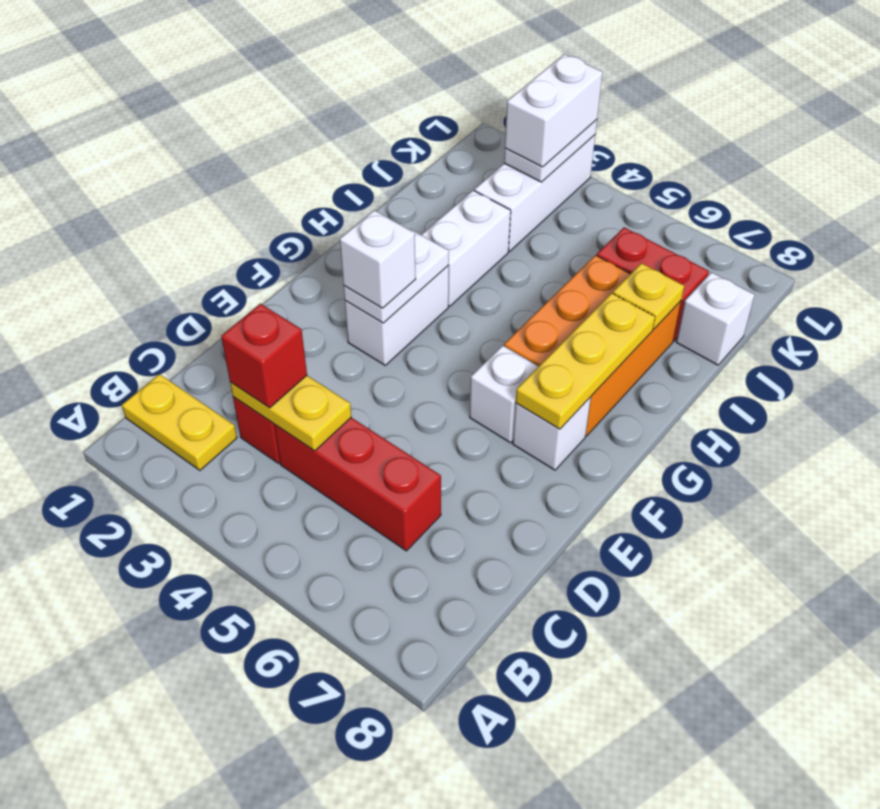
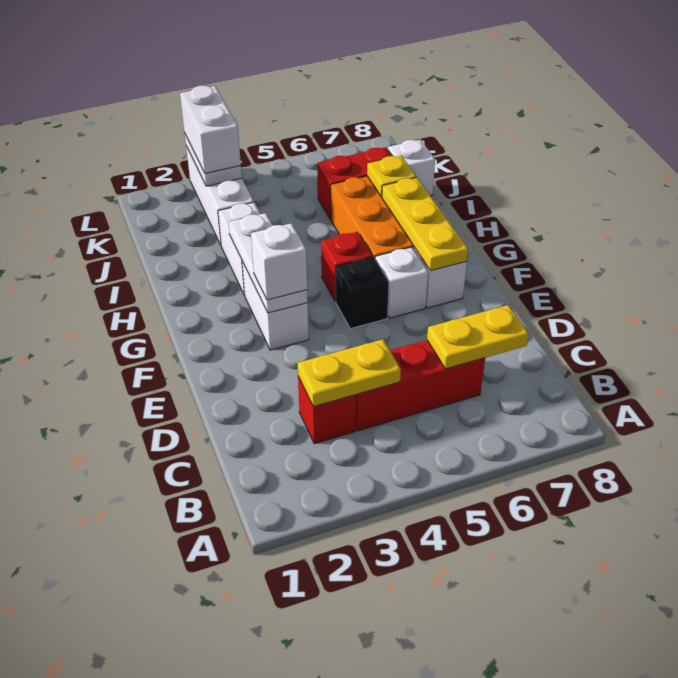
yellow plate B1:B2 level 1 -> yellow plate C6:C7 level 2
red brick C3 level 3 -> red brick G5 level 1
white plate F3:G3 level 2 -> white plate F3:H3 level 2
none -> black brick F5 level 1

